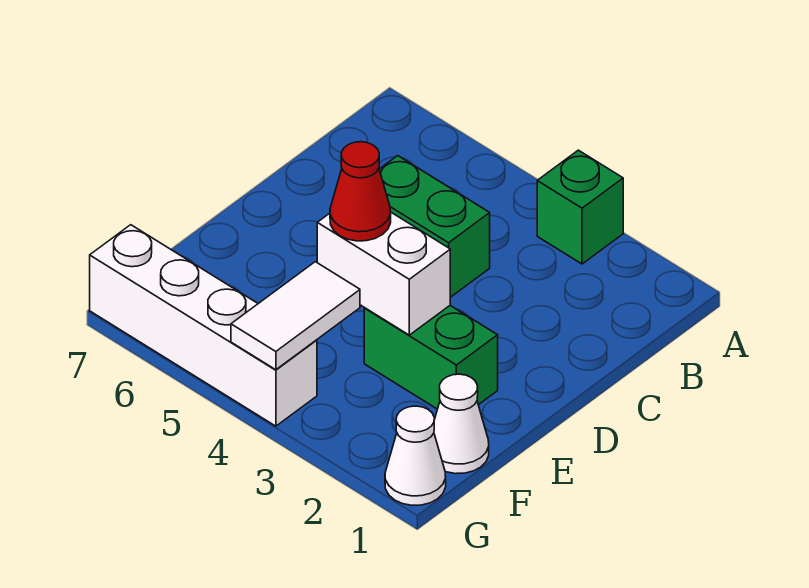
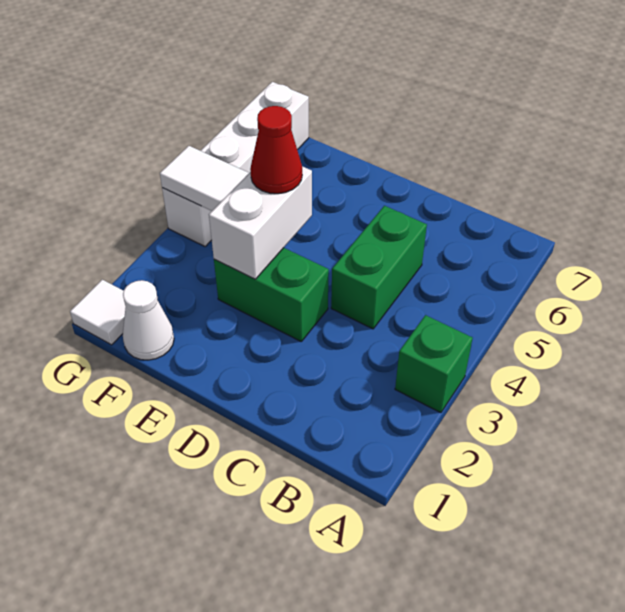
green brick E2:E3 level 1 -> green brick D3:E3 level 1
white cone G1 level 1 -> white tile G1 level 1

